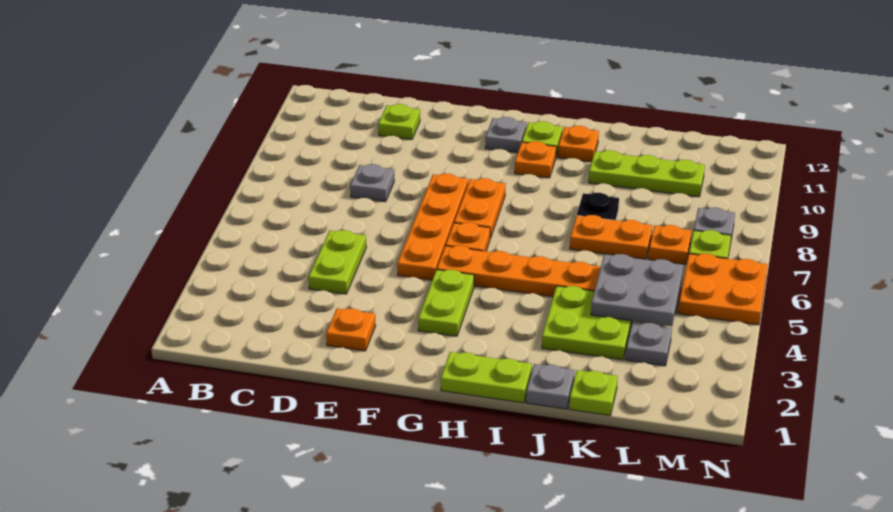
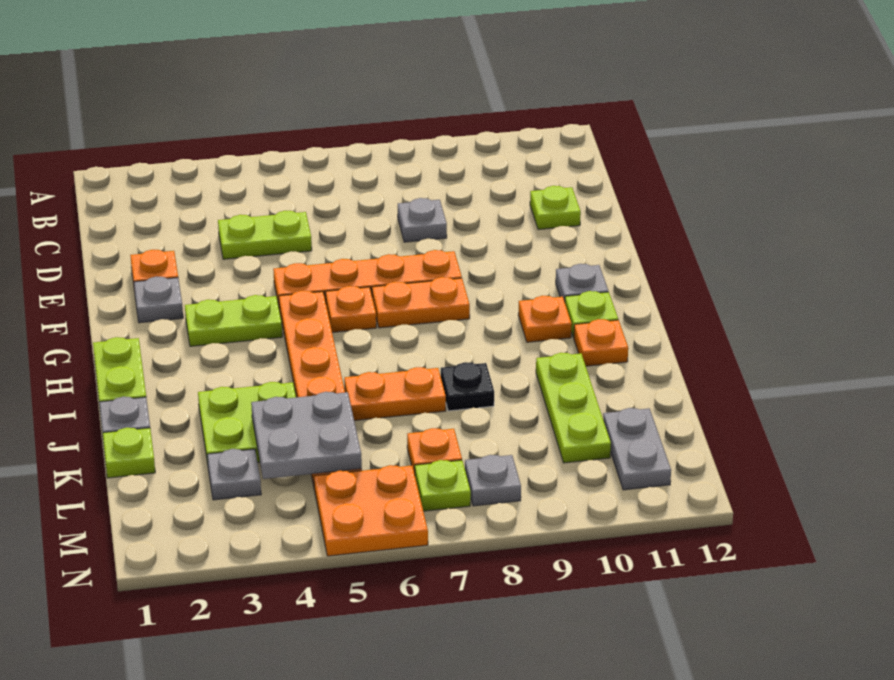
none -> grey plate F2 level 1
orange plate J7:K7 level 1 -> orange plate J6:J7 level 1
none -> grey plate L11:M11 level 1

